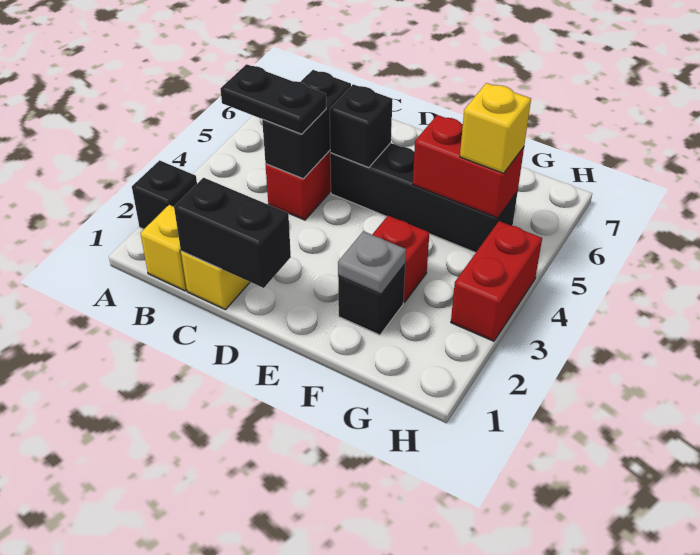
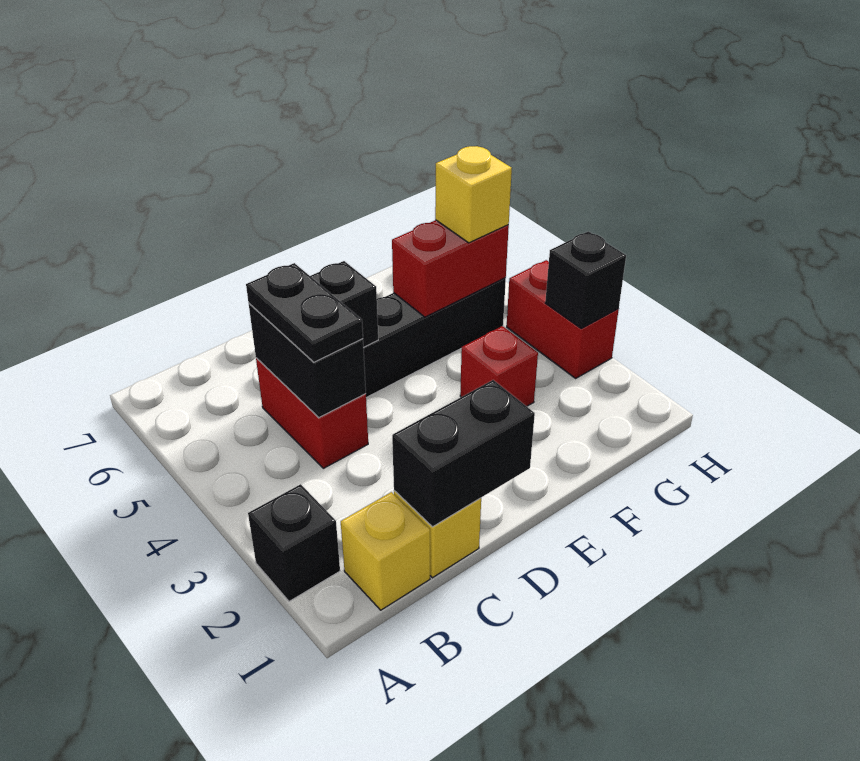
black plate B4:C4 level 3 -> black plate C4:C5 level 3
black brick F2 level 1 -> black brick H3 level 2
grey plate F2 level 2 -> none

